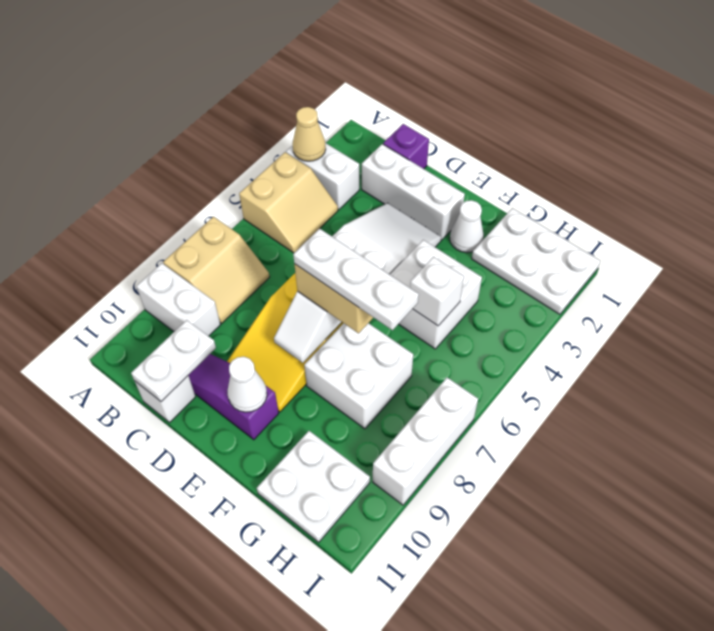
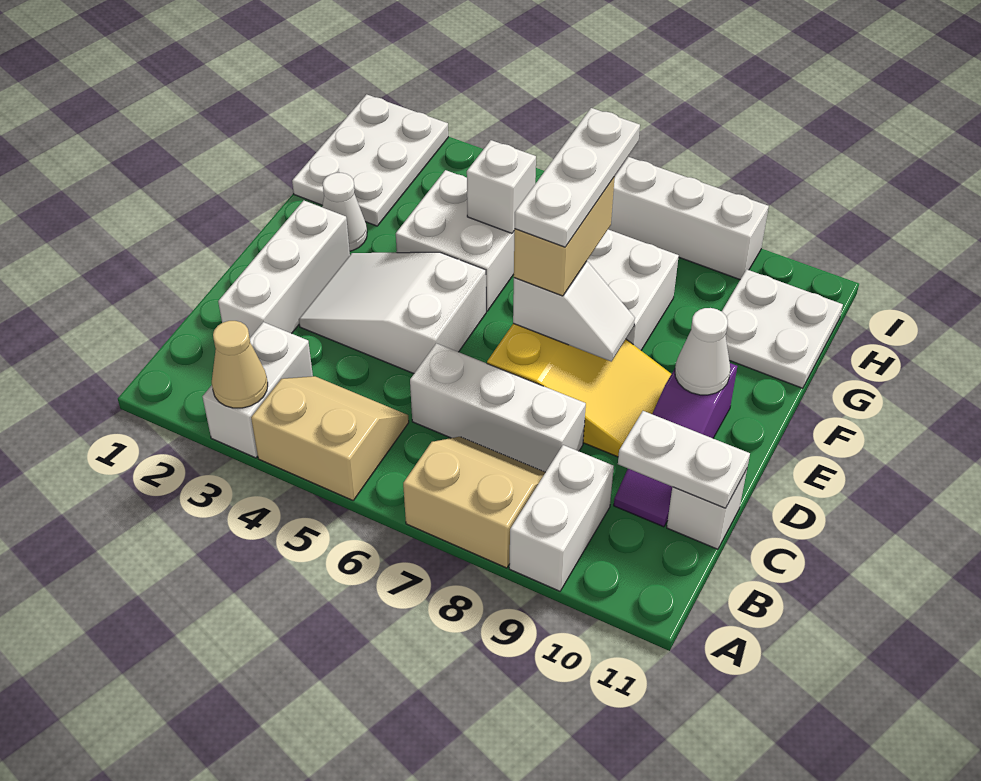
purple brick C1 level 1 -> none
none -> white brick C6:C8 level 1

